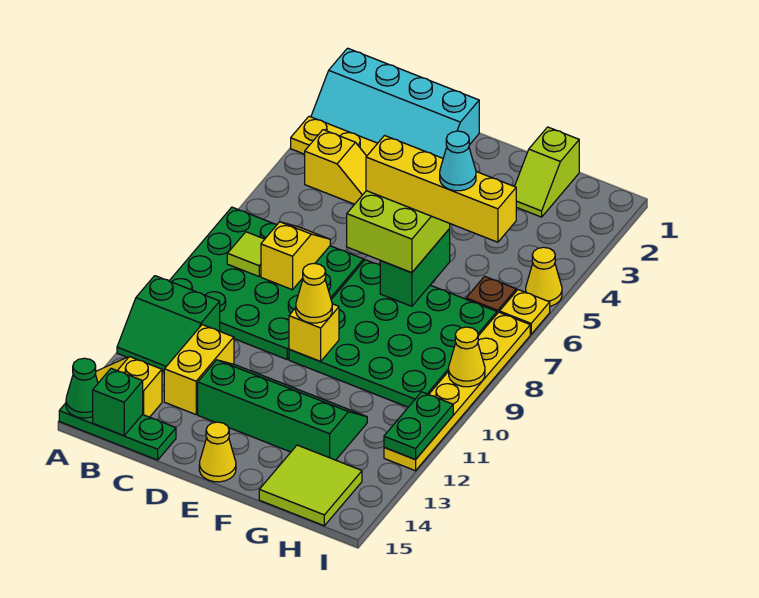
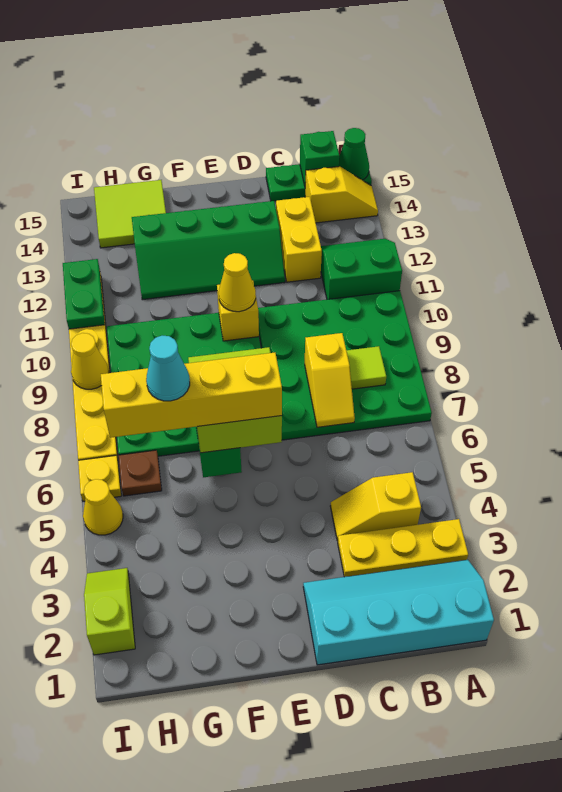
yellow cone E15 level 1 -> none
lime slope G1:G2 level 1 top 1 -> lime slope I2:I3 level 1 top 2

